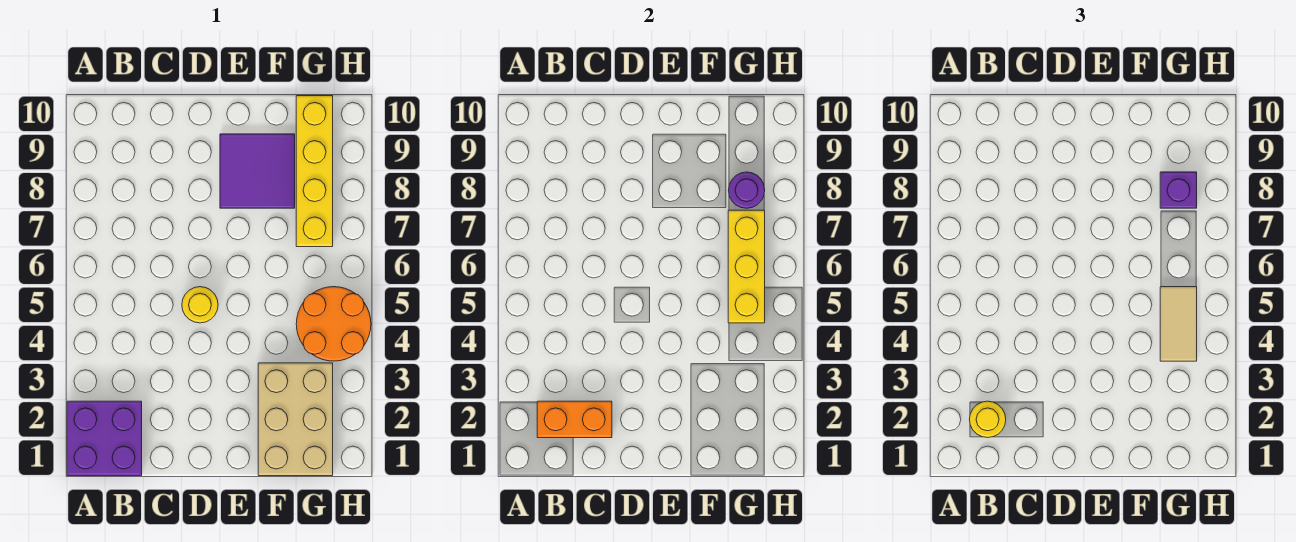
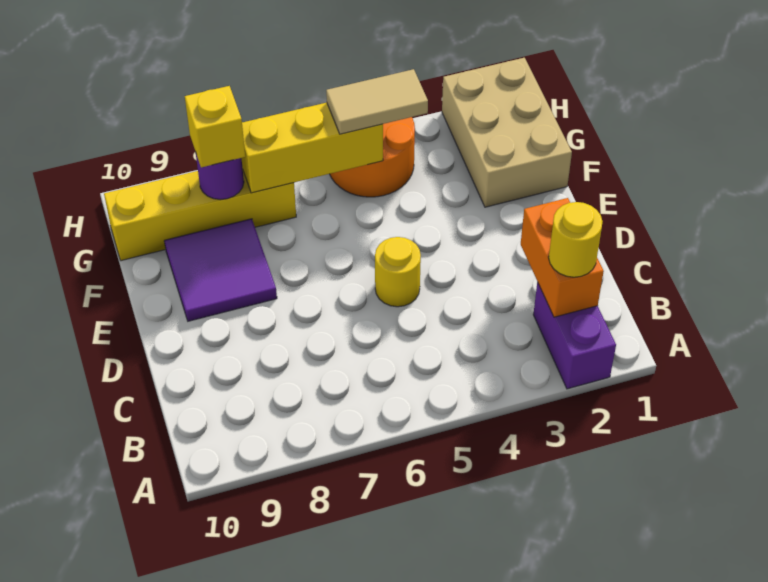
purple brick A1:B2 level 1 -> purple brick A2:B2 level 1
tan brick F1:G3 level 1 -> tan brick F1:H2 level 1
purple brick G8 level 3 -> yellow brick G8 level 3

